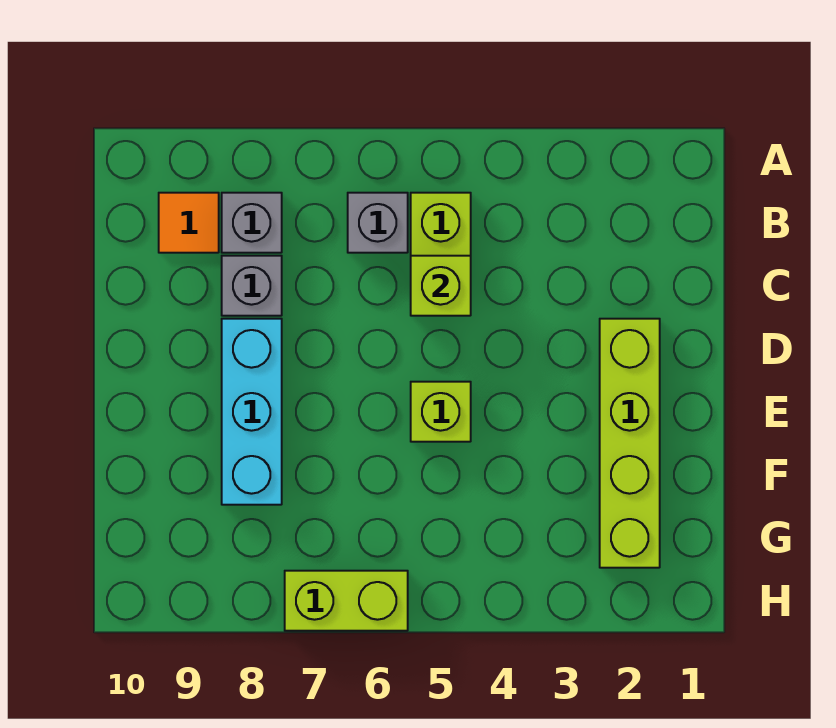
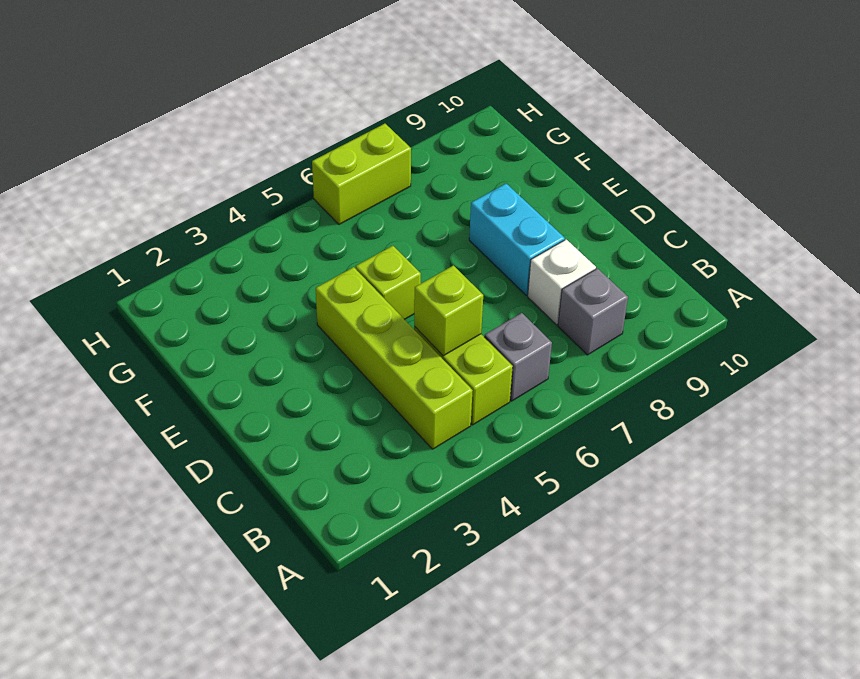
orange tile B9 level 1 -> none
grey brick C8 level 1 -> white brick C8 level 1
lime brick D2:G2 level 1 -> lime brick B4:E4 level 1
cyan brick D8:F8 level 1 -> cyan brick D8:E8 level 1

